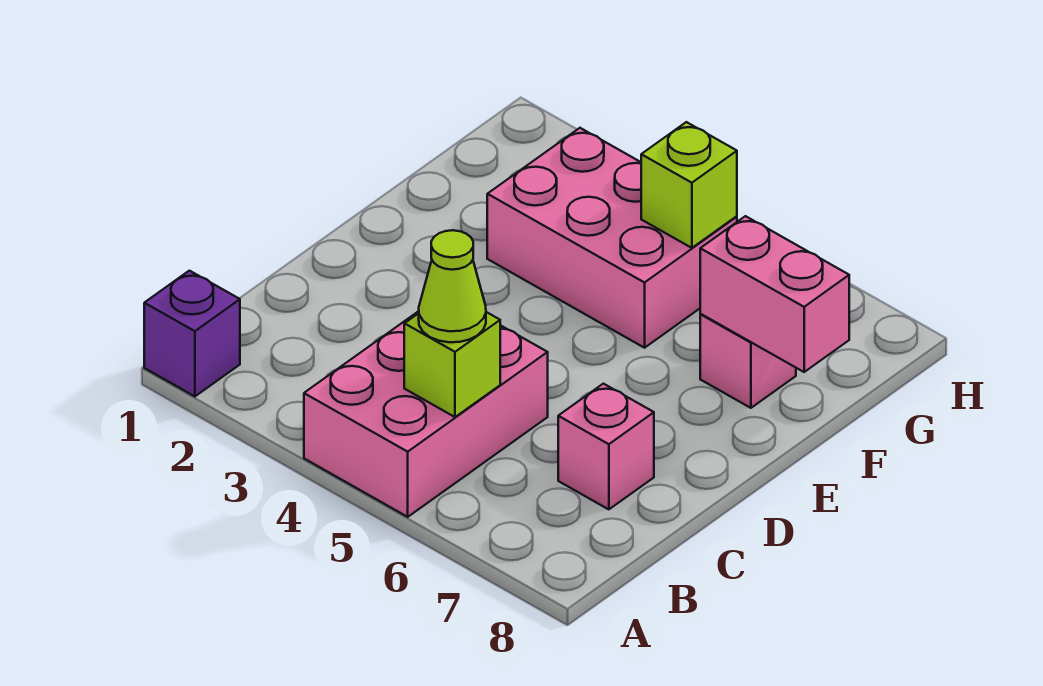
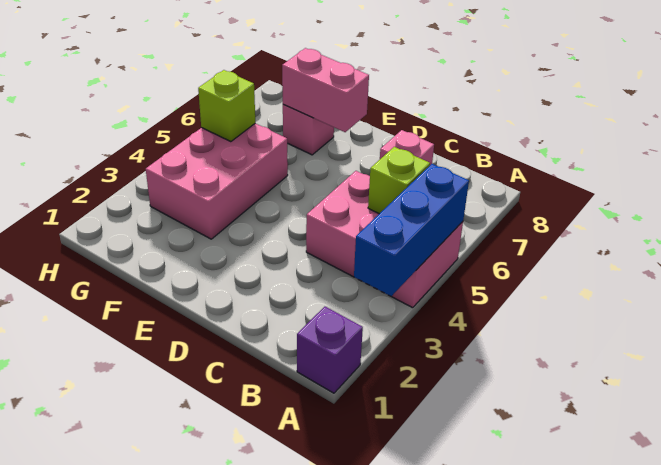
none -> blue brick A3:A5 level 2
lime cone B5 level 3 -> none
pink brick F7:F8 level 2 -> pink brick E7:F7 level 2

